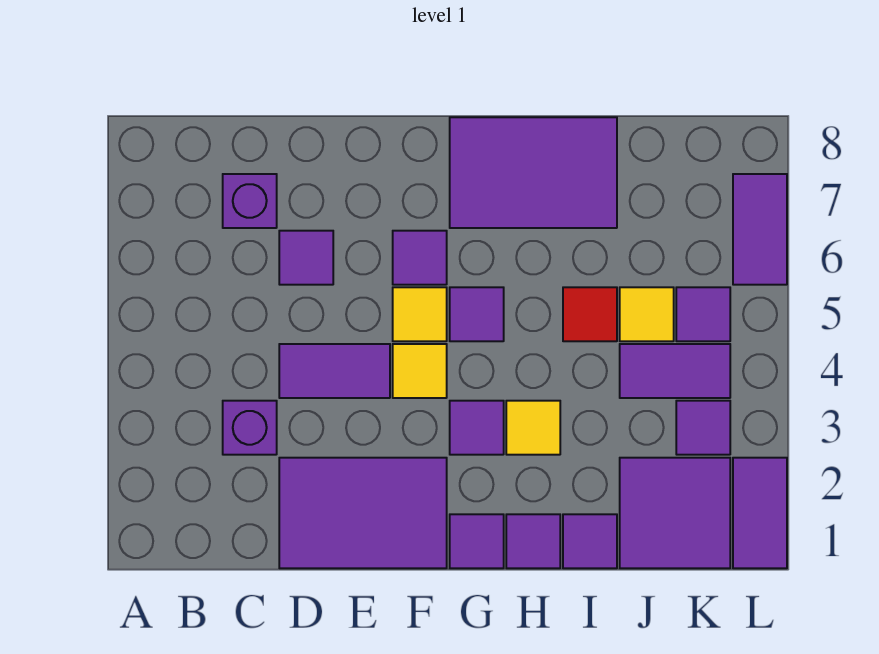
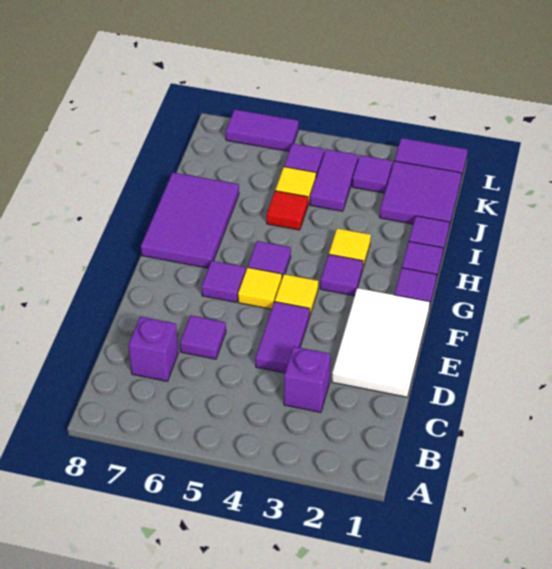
purple tile D1:F2 level 1 -> white tile D1:F2 level 1

